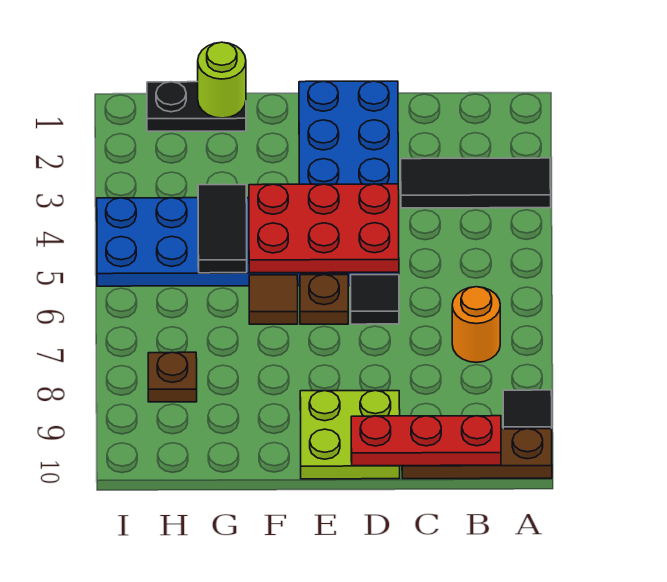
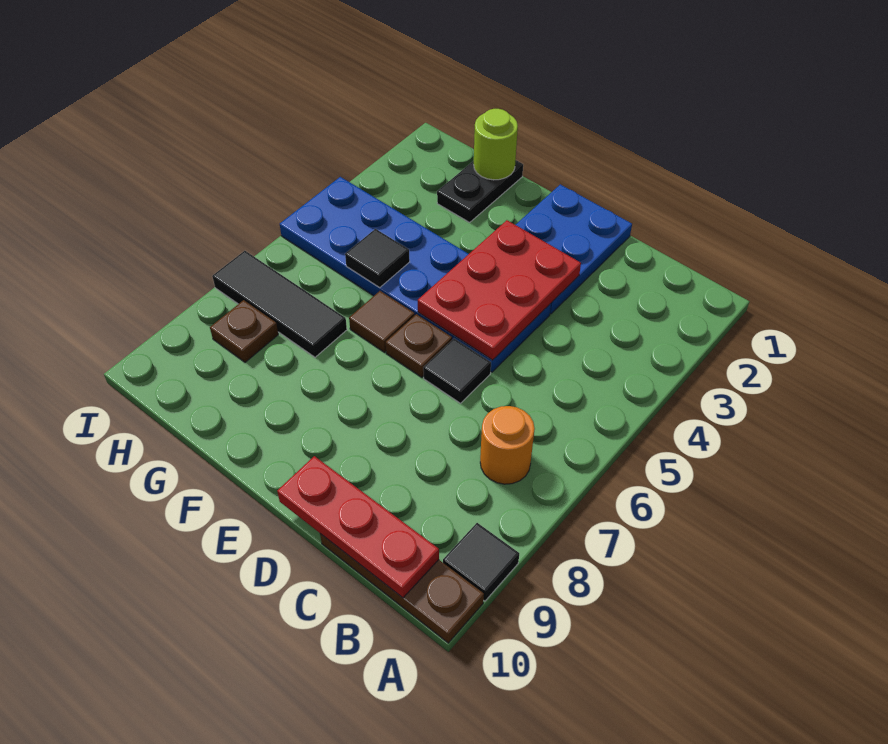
black tile A3:C3 level 1 -> black tile G7:I7 level 1
red plate D4:F5 level 2 -> red plate D3:E5 level 2
lime plate D9:E10 level 1 -> none
black plate G1:H1 level 1 -> black plate G1:G2 level 1
black tile G4:G5 level 2 -> black tile G5 level 2

